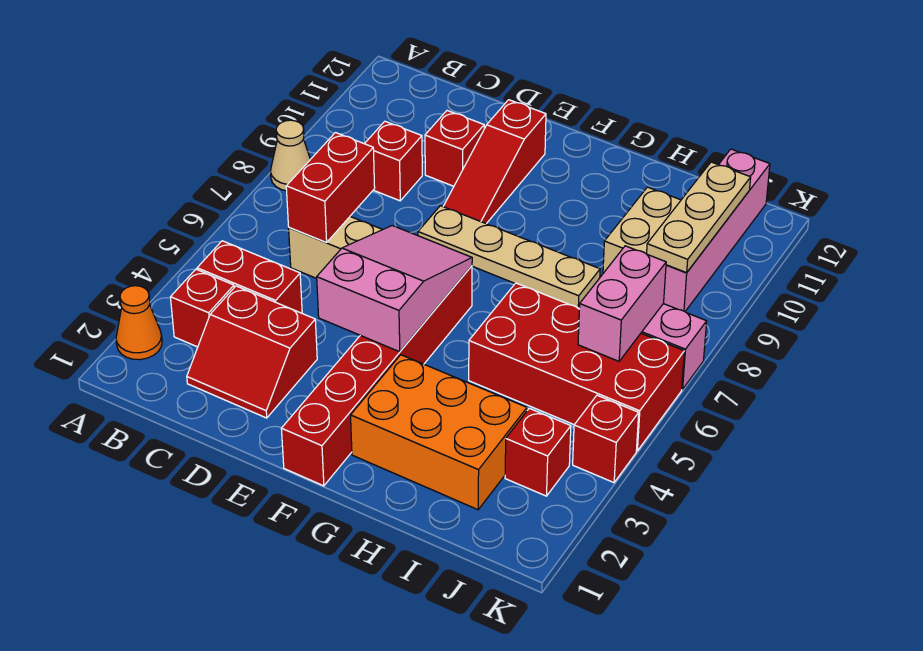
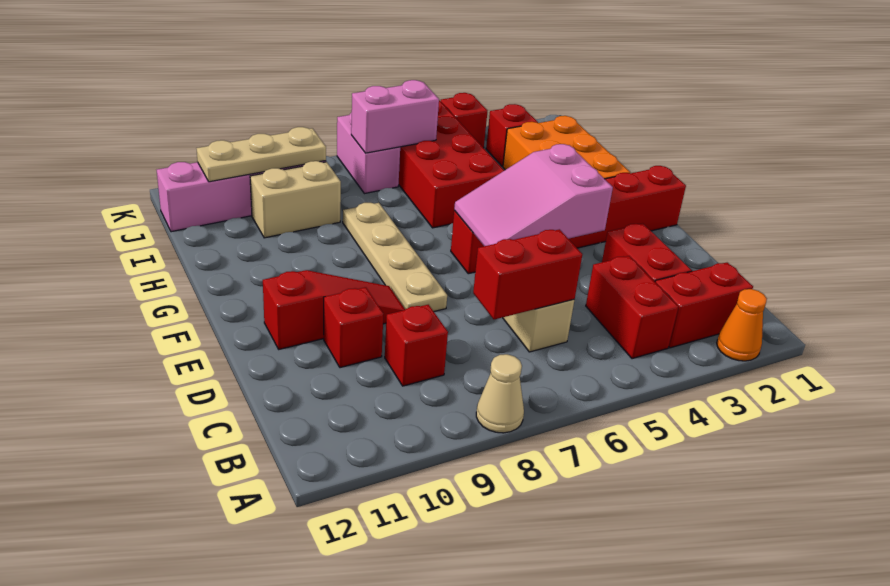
red brick B3 level 1 -> red brick B2:B3 level 1

